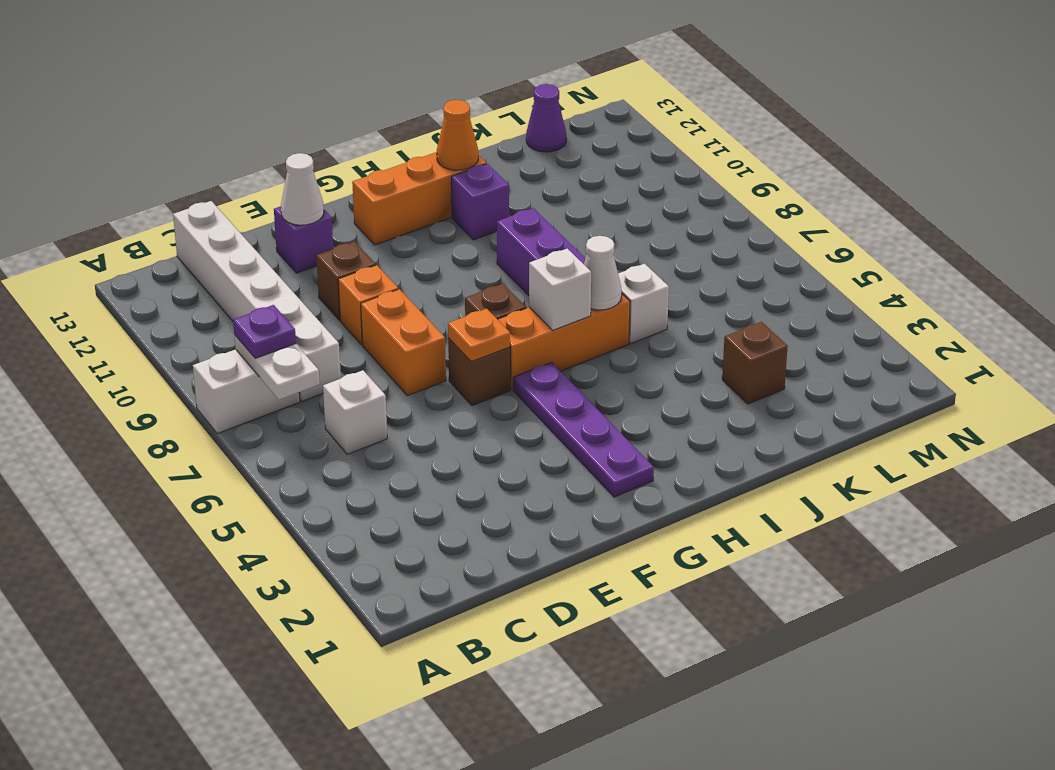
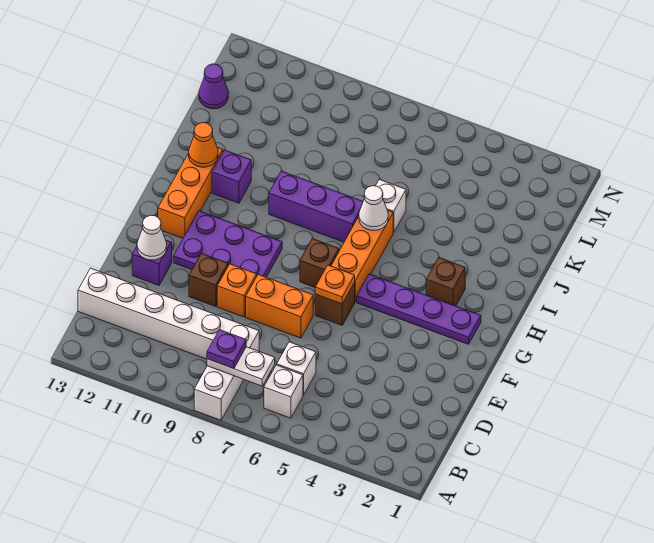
none -> purple plate F9:G11 level 1
white brick H6 level 2 -> white brick B6 level 1
brown brick K3 level 1 -> brown brick H3 level 1

